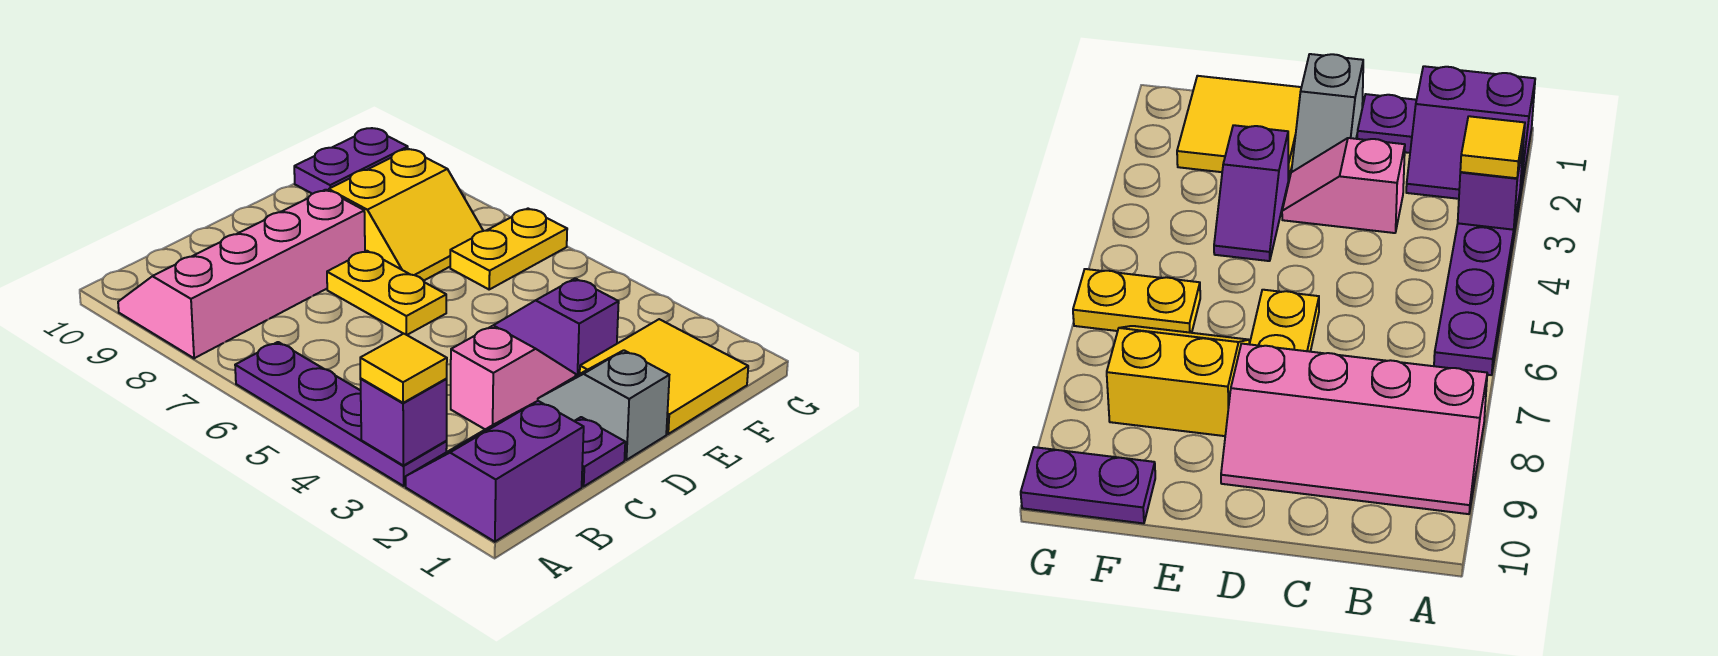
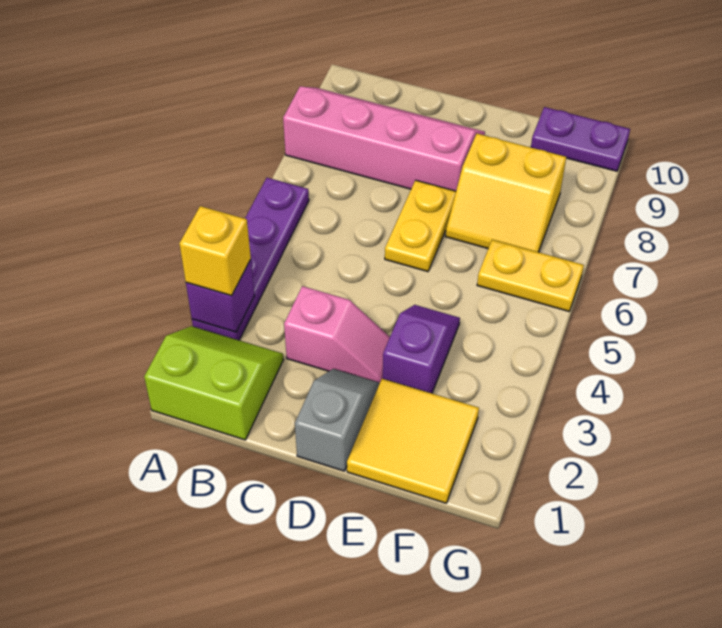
purple slope A1:B2 level 1 top 1 -> lime slope A1:B2 level 1 top 1
yellow tile A3 level 3 -> yellow brick A3 level 3
purple plate C1 level 1 -> none

